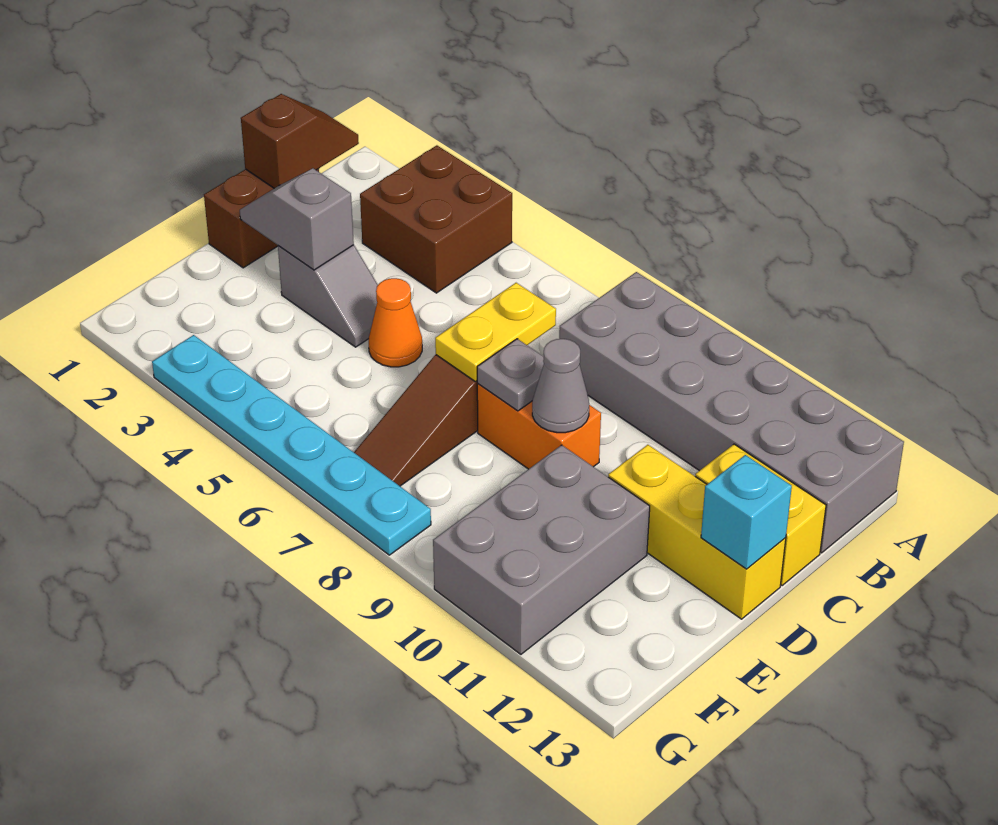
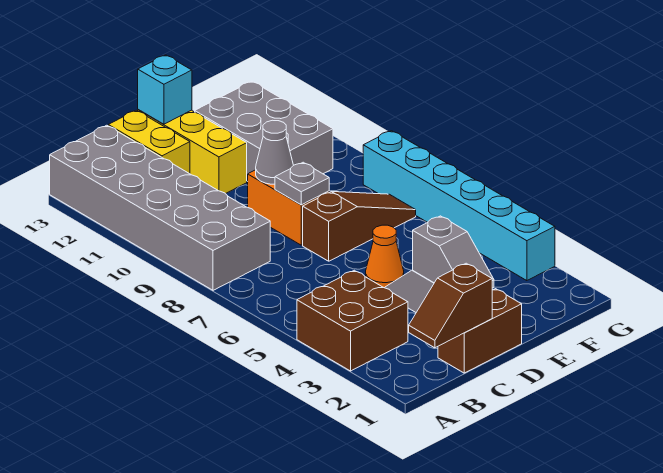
yellow plate C7:D7 level 2 -> none
grey brick E10:G11 level 1 -> grey brick E10:F12 level 1
cyan plate G3:G8 level 1 -> cyan brick G3:G8 level 1

